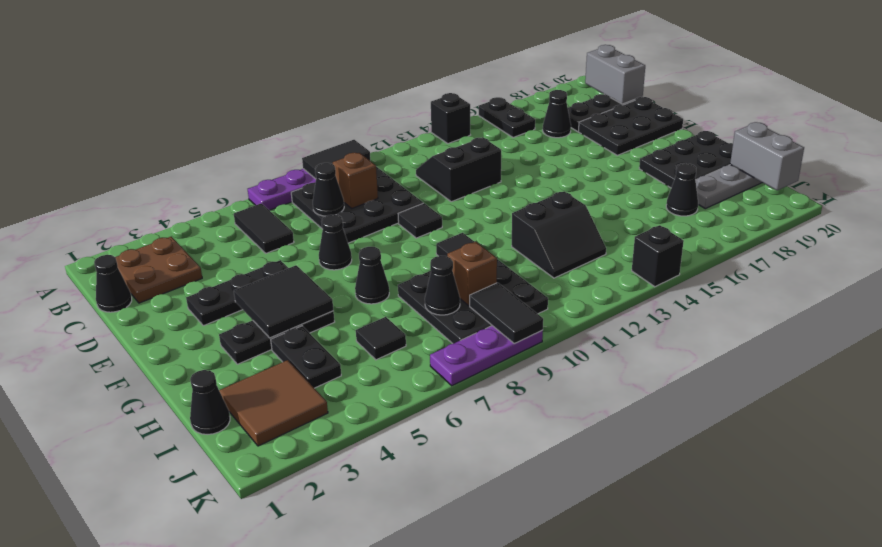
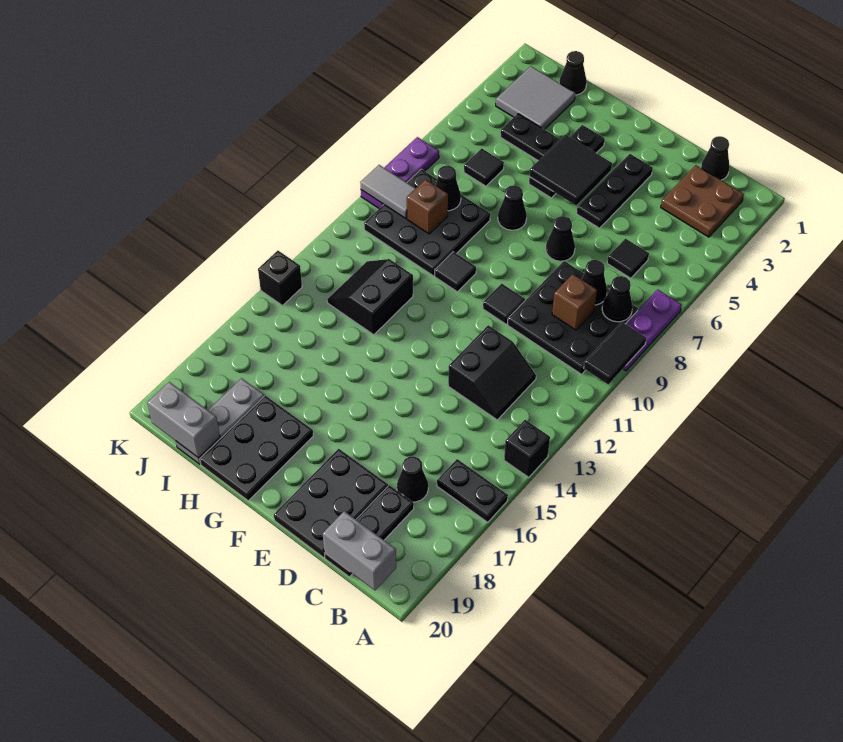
black tile B6:C6 level 1 -> black tile C6 level 1
brown tile I2:J3 level 1 -> grey tile I2:J3 level 1
black cone I17 level 1 -> black cone B8 level 2
black tile J9:K9 level 2 -> grey tile J9:K9 level 2

